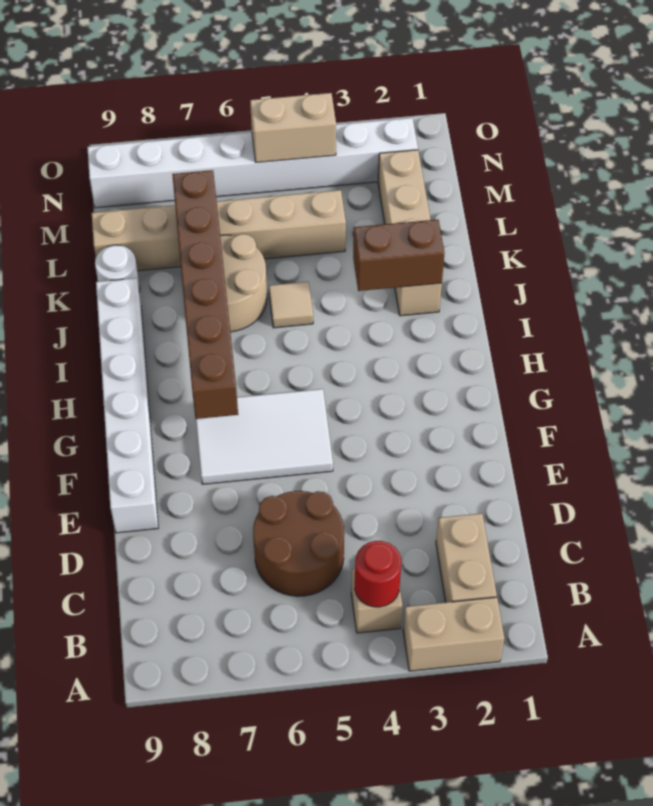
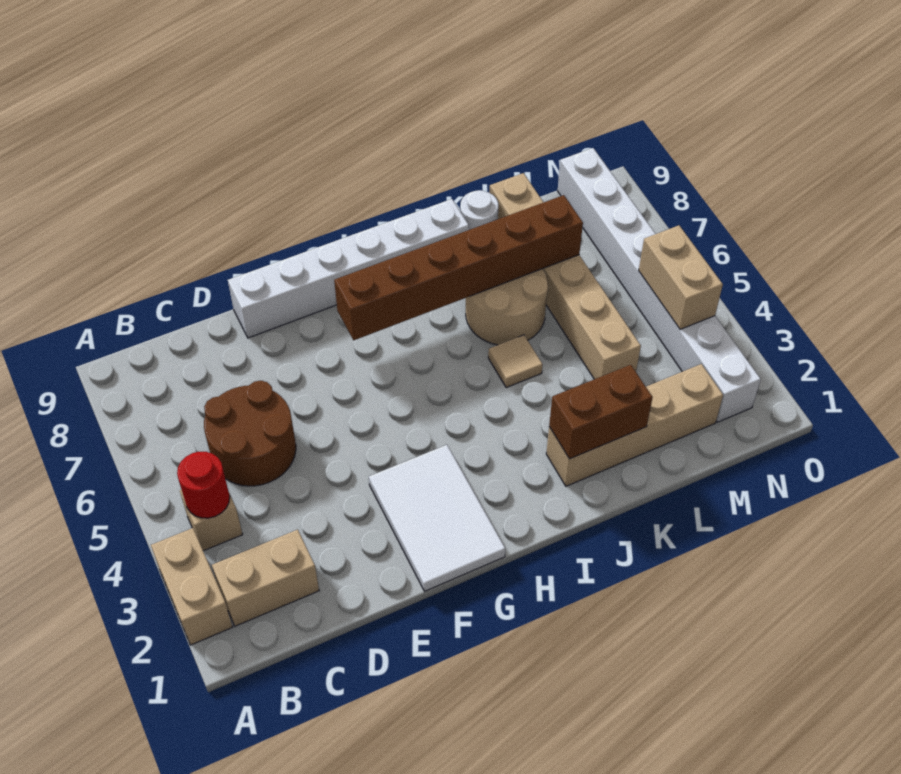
white tile F5:G7 level 1 -> white tile F1:G3 level 1
brown brick J2:J3 level 2 -> brown brick J2:K2 level 2

